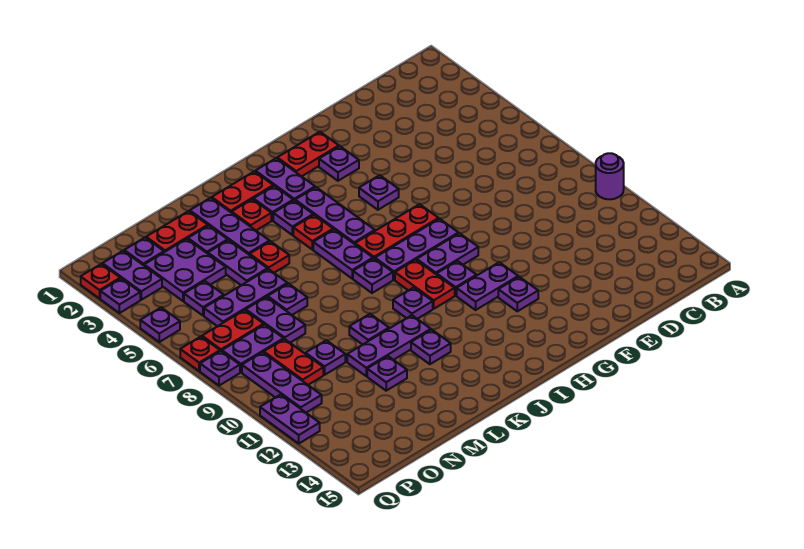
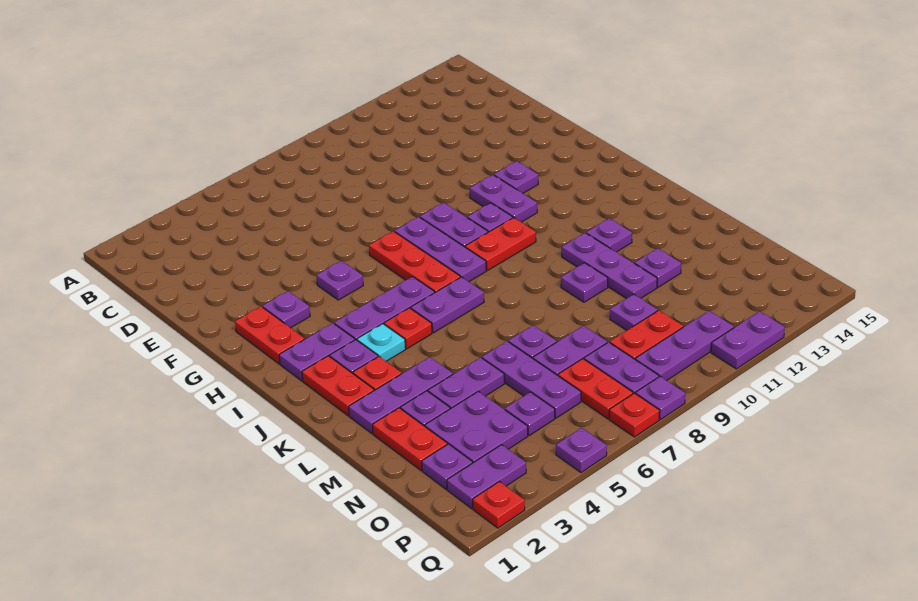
purple round brick A10 level 1 -> none
purple plate J4 level 1 -> cyan plate J4 level 1
purple plate J8 level 1 -> none
purple plate J10 level 1 -> none
red plate L5 level 1 -> none
purple plate Q3 level 1 -> none

